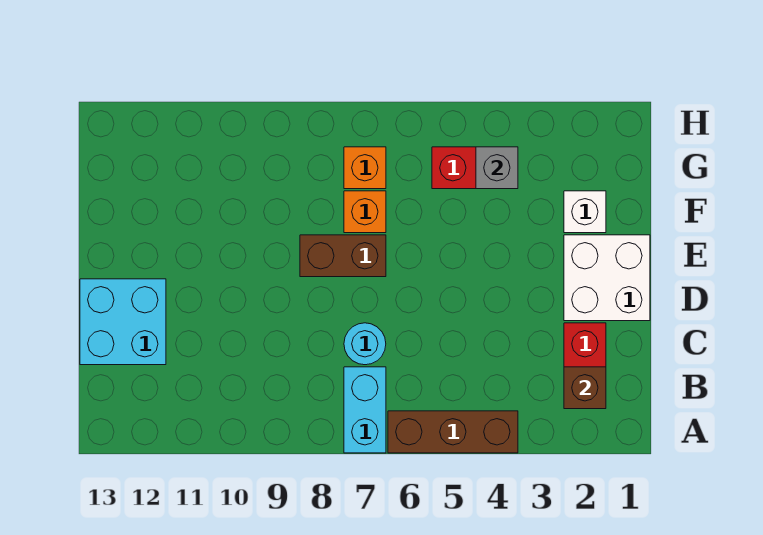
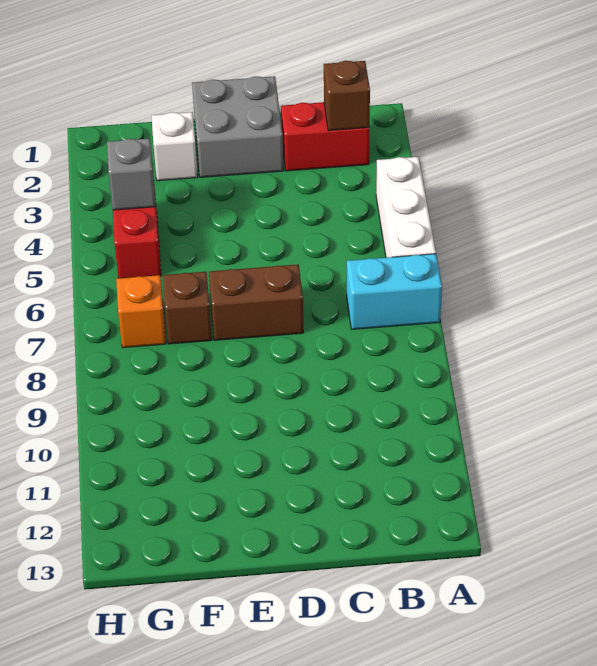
brown brick A4:A6 level 1 -> white brick A4:A6 level 1
cyan round brick C7 level 1 -> none
cyan brick C12:D13 level 1 -> none
white brick D1:E2 level 1 -> grey brick D1:E2 level 1
brown brick E7:E8 level 1 -> brown brick D7:E7 level 1
orange brick F7 level 1 -> brown brick F7 level 1

